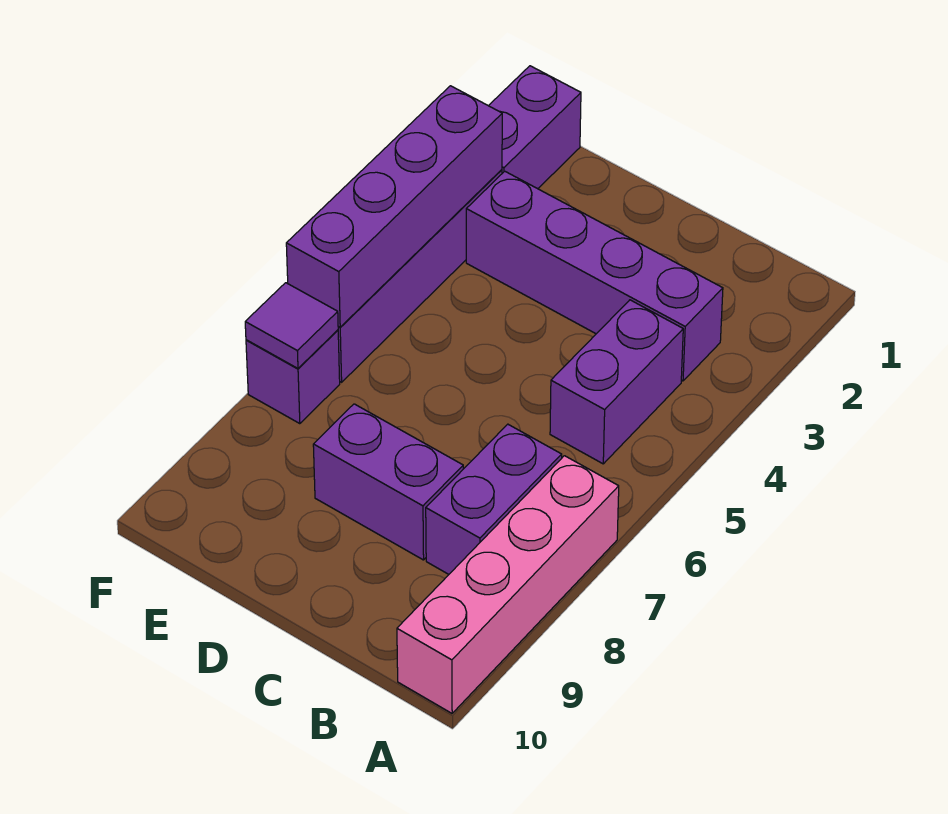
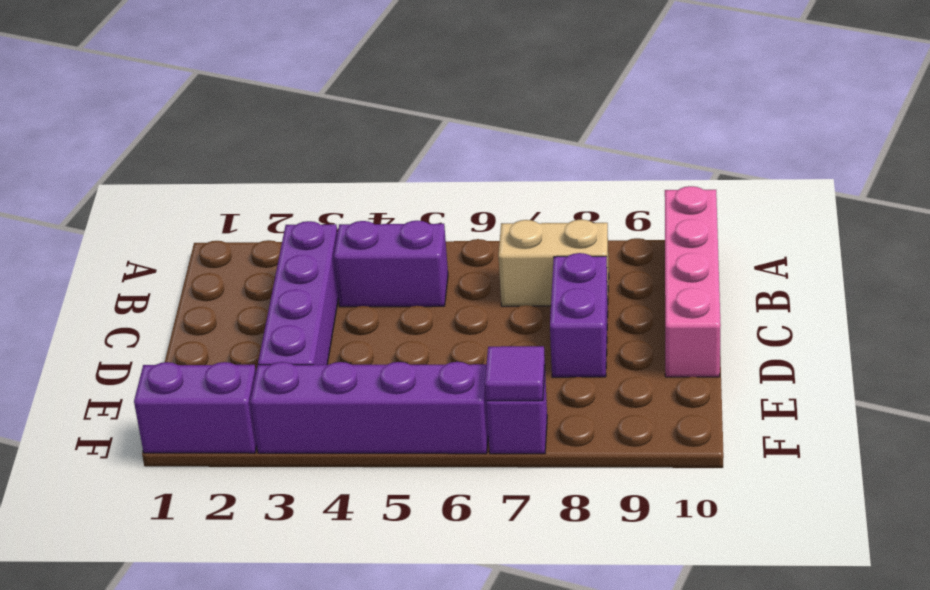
pink brick A7:A10 level 1 -> pink brick A10:D10 level 1
purple brick B7:B8 level 1 -> tan brick B7:B8 level 1
purple brick F3:F6 level 2 -> none

